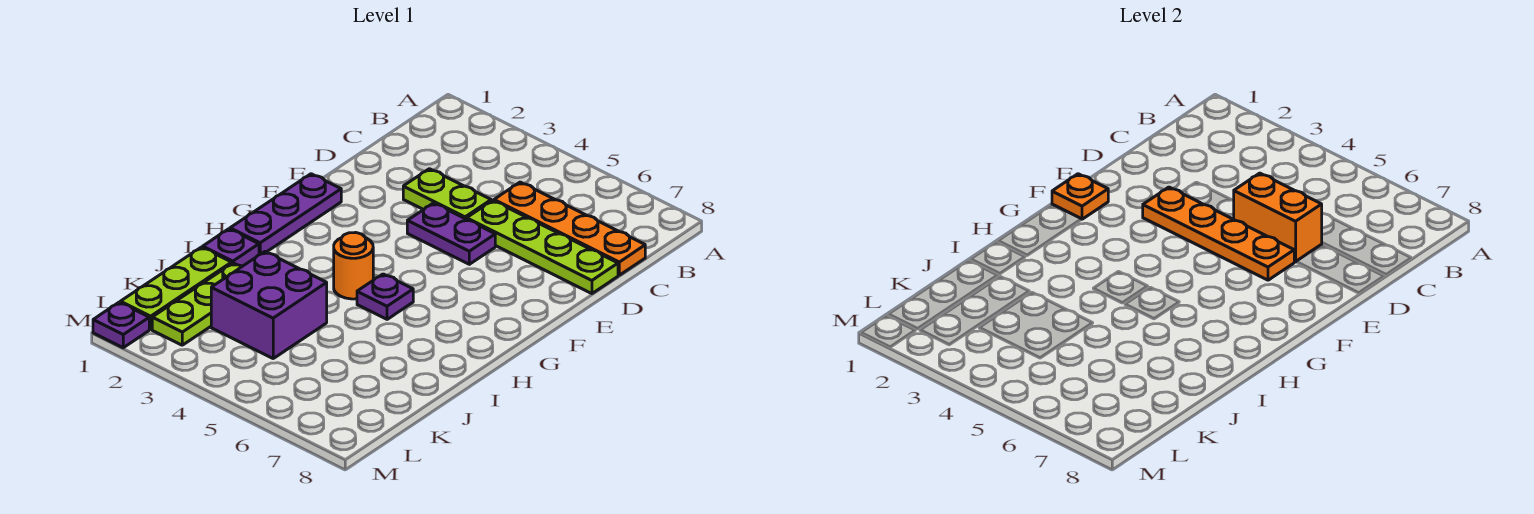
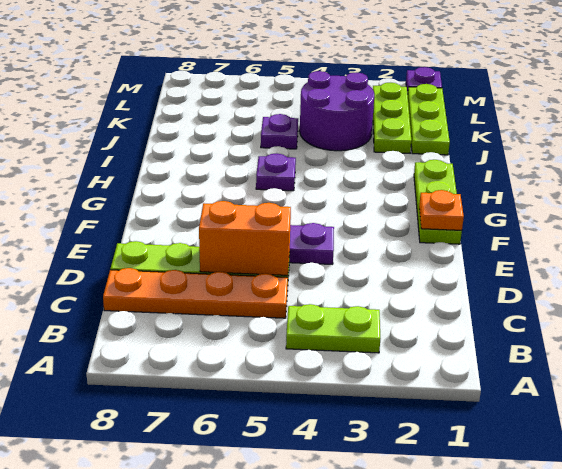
lime plate D3:D4 level 1 -> lime plate B3:B4 level 1
orange plate E3:E6 level 2 -> none
purple plate F1:H1 level 1 -> lime plate F1:H1 level 1
orange round brick H4 level 1 -> none
purple plate I1 level 1 -> purple plate J5 level 1
purple brick J3:K4 level 1 -> purple round brick J3:K4 level 1

